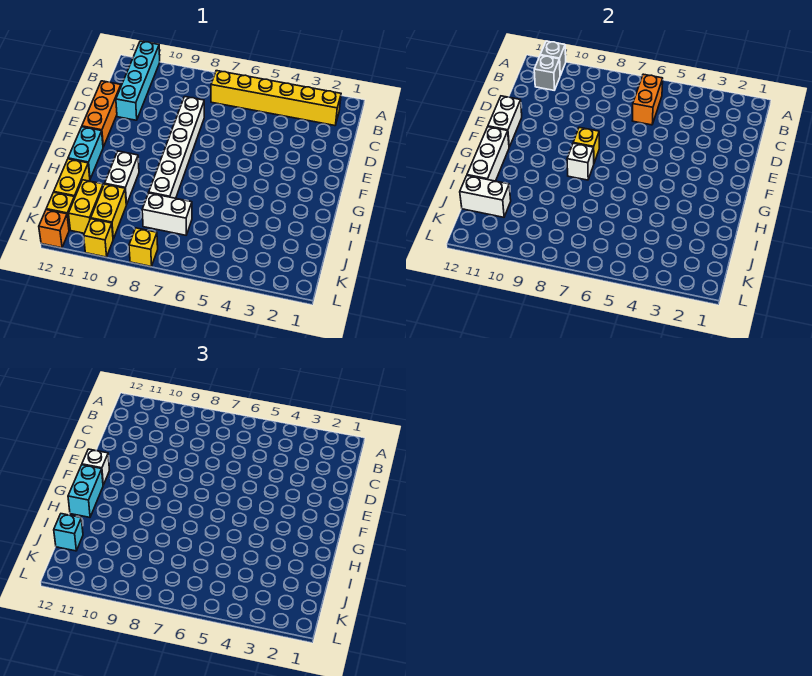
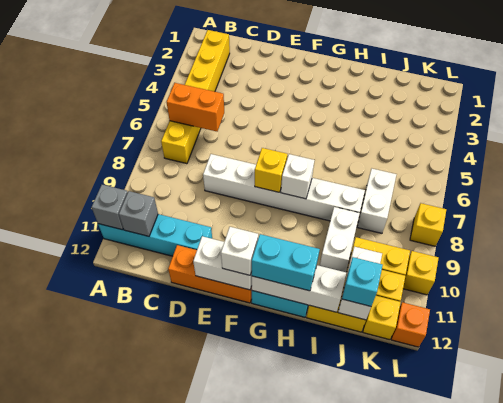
white brick H10:I10 level 1 -> white brick I9:I10 level 1

